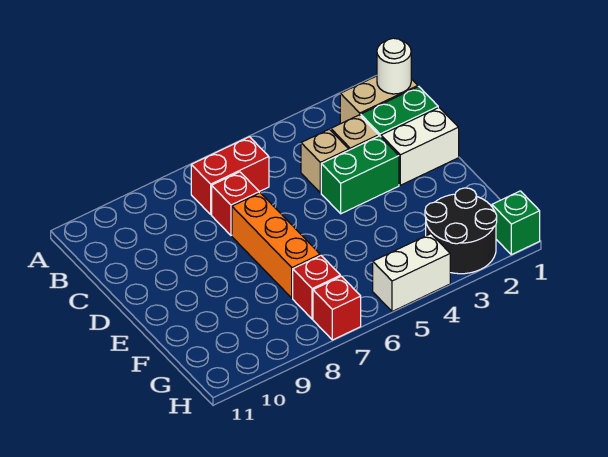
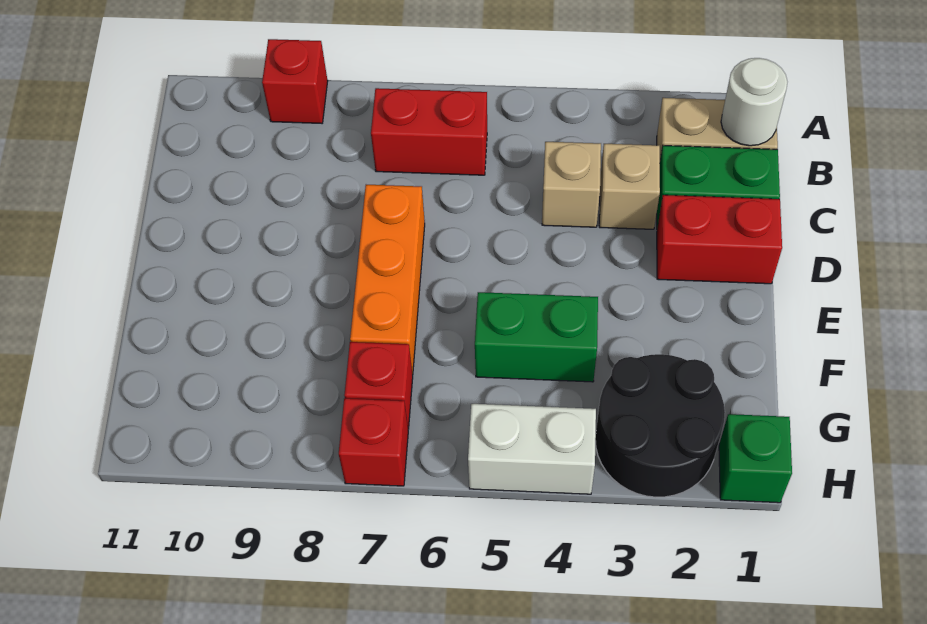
red brick C7 level 1 -> red brick A9 level 1
white brick D1:D2 level 1 -> red brick D1:D2 level 1
green brick D3:D4 level 1 -> green brick F4:F5 level 1

